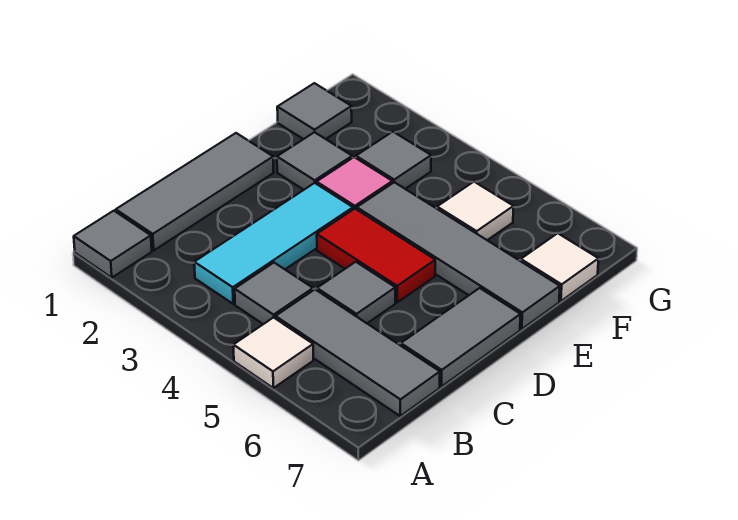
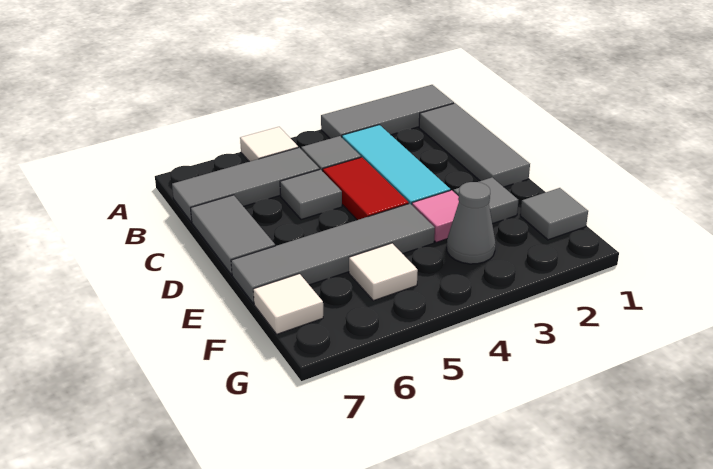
grey tile A1 level 1 -> grey tile A1:A3 level 1
red tile D4:D5 level 1 -> red tile C4:D4 level 1
grey tile F3 level 1 -> grey cone F3 level 1

